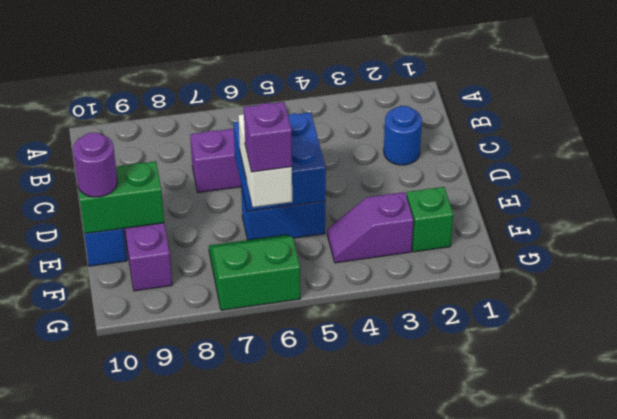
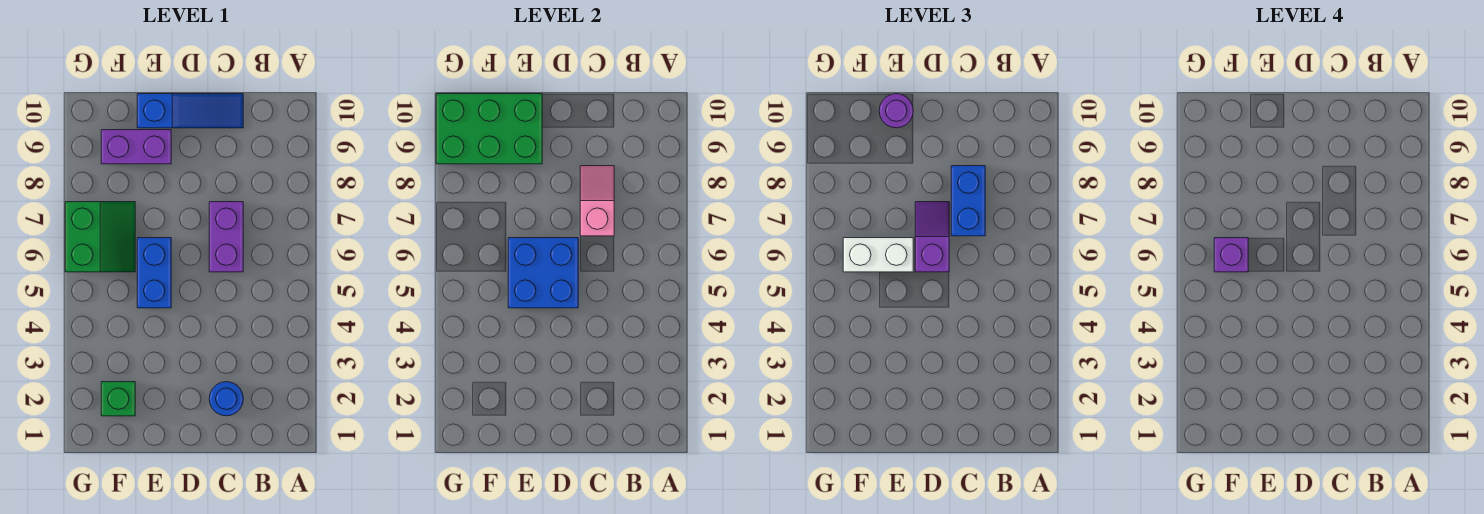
none -> pink slope C7:C8 level 2 top 7
none -> blue brick C7:C8 level 3
green brick E9:E10 level 2 -> green brick E9:G10 level 2
purple slope F3:F4 level 1 top 3 -> purple slope D6:D7 level 3 top 6

